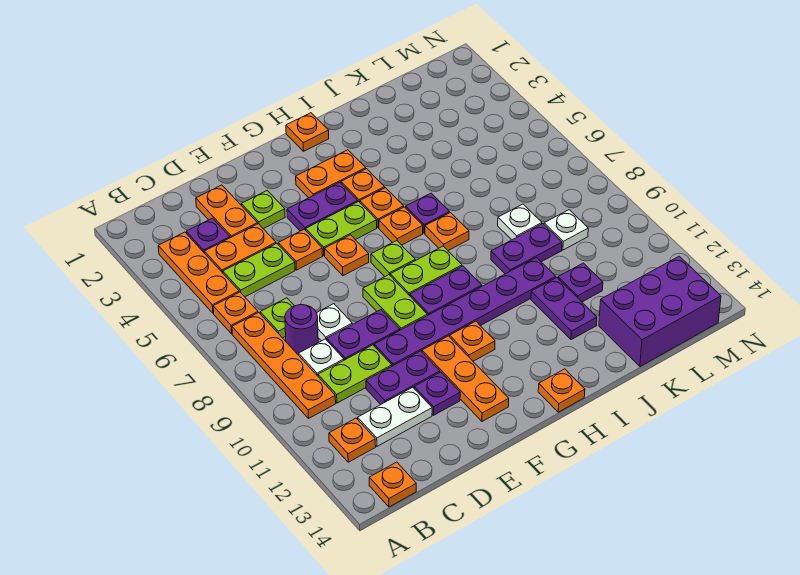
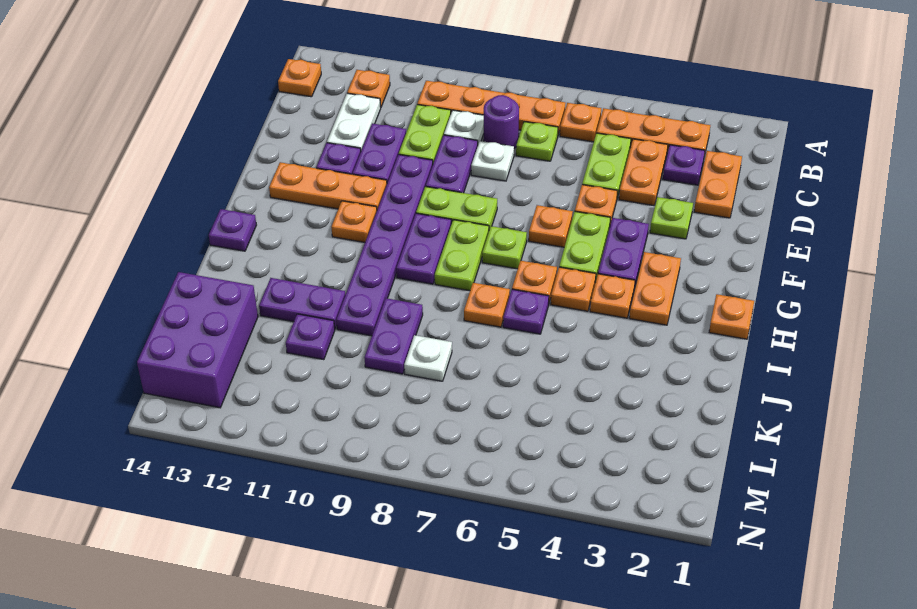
orange plate D2:D3 level 1 -> orange plate C2:D2 level 1
orange plate H14 level 1 -> purple plate H14 level 1
white plate L9 level 1 -> none

